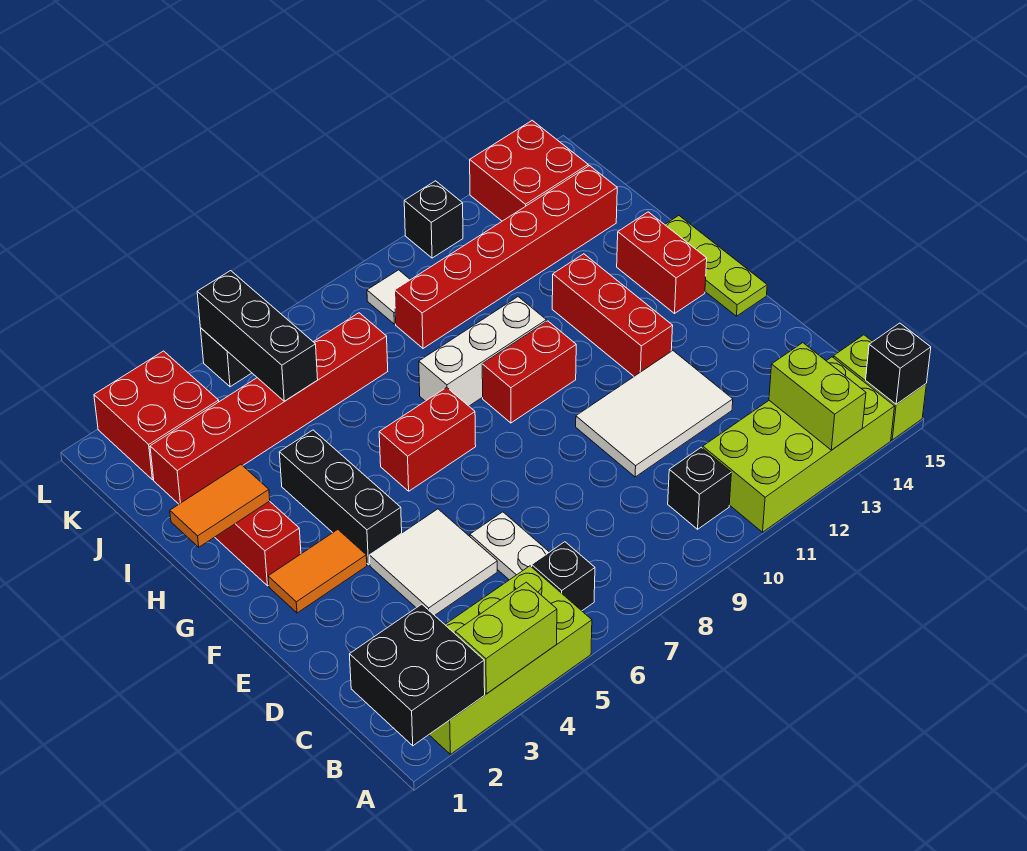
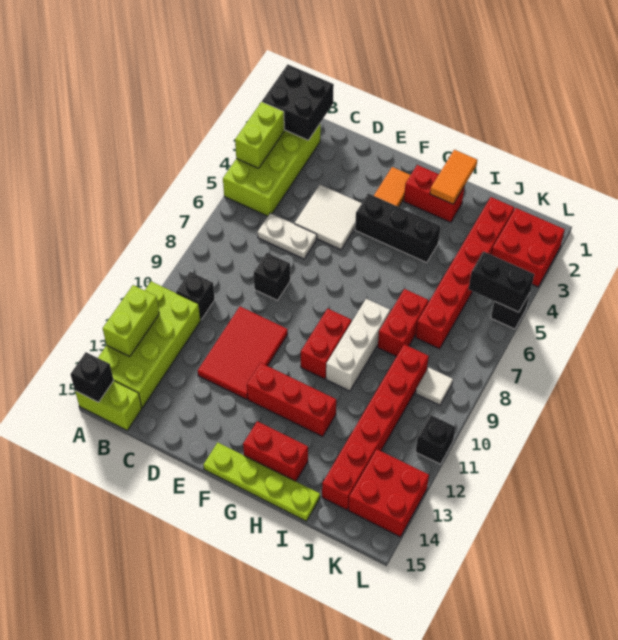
lime brick A13:B13 level 2 -> lime brick A12:A13 level 2
black brick B6 level 1 -> black brick D8 level 1
white tile D10:E12 level 1 -> red tile D10:E12 level 1
lime plate F15:H15 level 1 -> lime plate F15:I15 level 1
red brick G6:G7 level 1 -> red brick I7:I8 level 1
black brick J5:L5 level 2 -> black brick K5:L5 level 2

